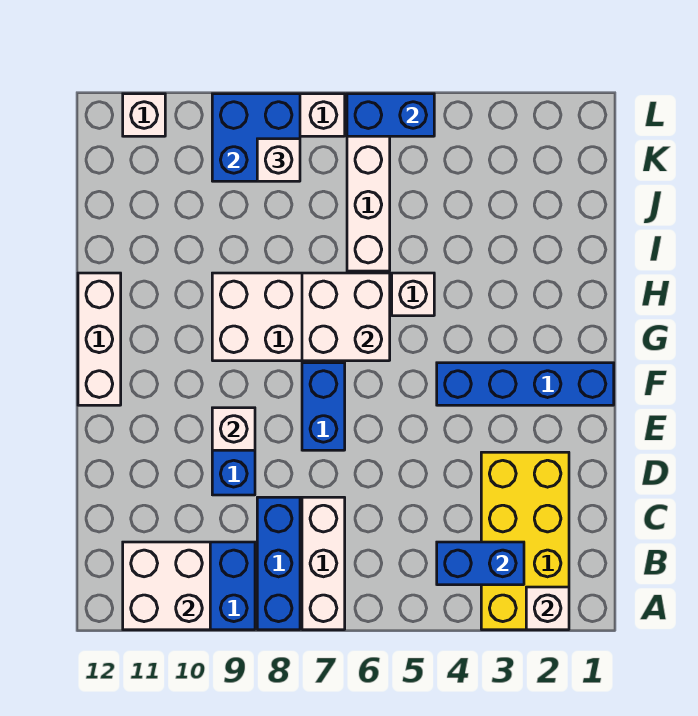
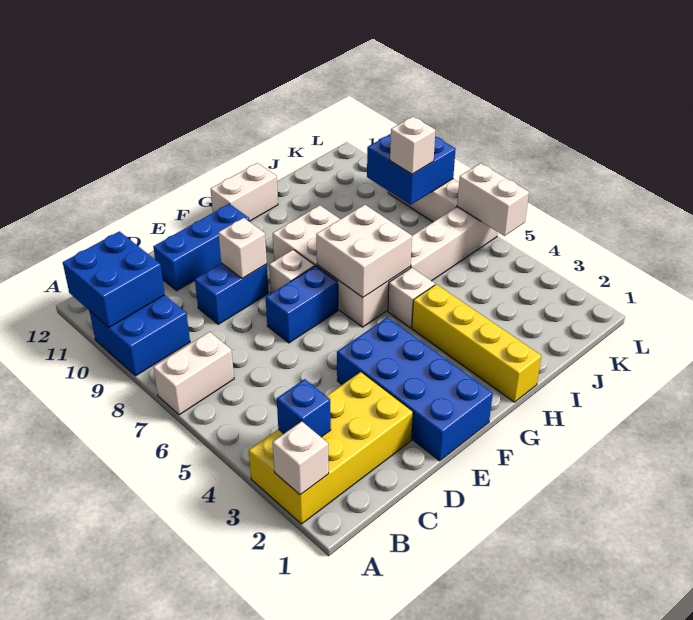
white brick A7:C7 level 1 -> white brick A7:B7 level 1
blue brick A8:C8 level 1 -> blue brick D11:F11 level 1
white brick A10:B11 level 2 -> blue brick A10:B11 level 2
blue brick B3:B4 level 2 -> blue brick B3 level 2
blue brick F1:F4 level 1 -> blue brick E1:F4 level 1
white brick F12:H12 level 1 -> white brick G12:H12 level 1
none -> yellow brick H1:H4 level 1
blue brick L5:L6 level 2 -> white brick L5:L6 level 2
white brick L11 level 1 -> white brick F8 level 1

